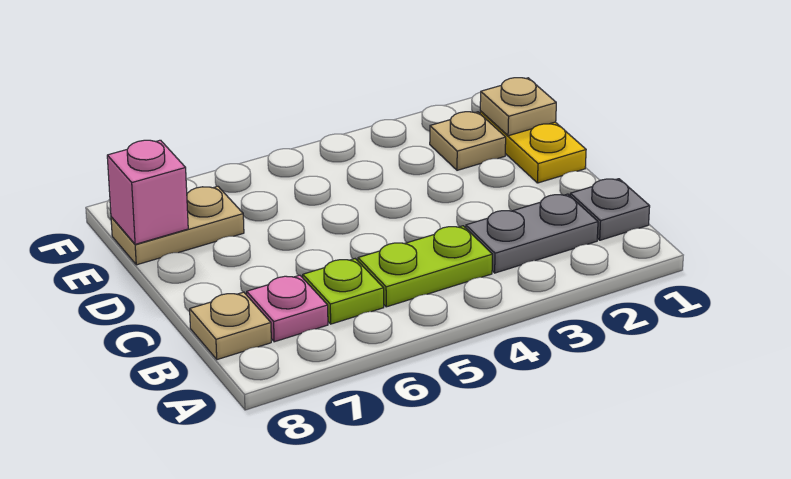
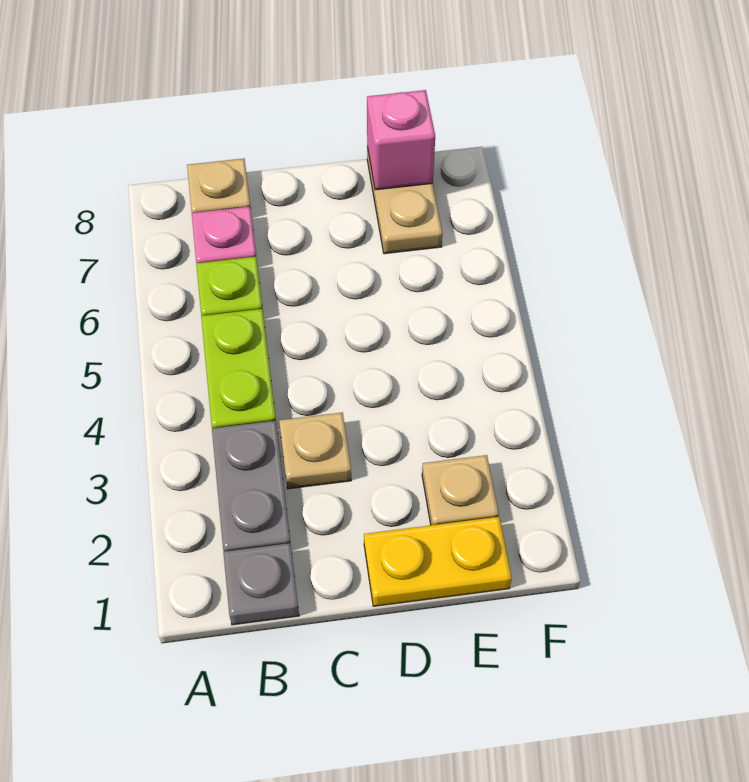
tan plate E1 level 2 -> tan plate C3 level 1

